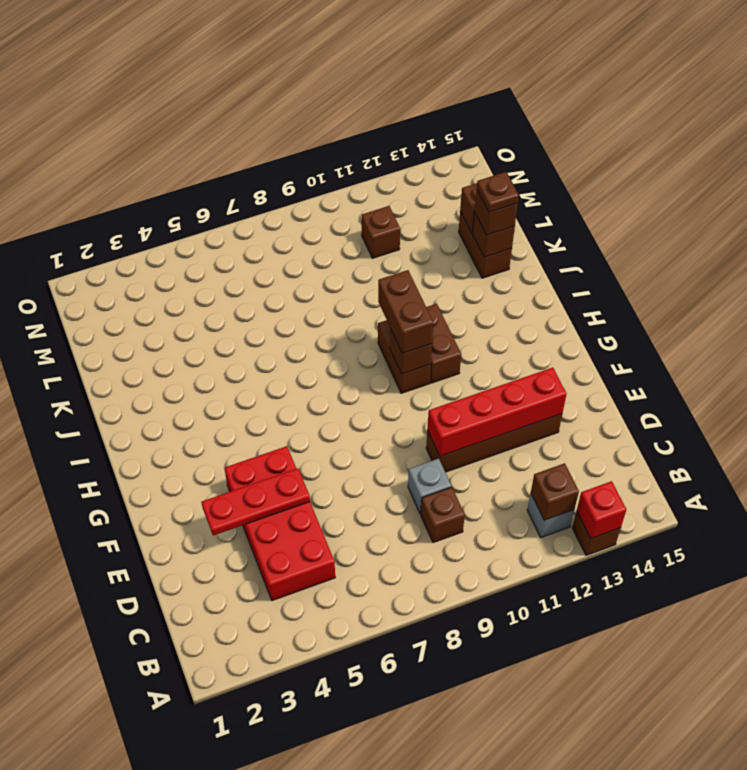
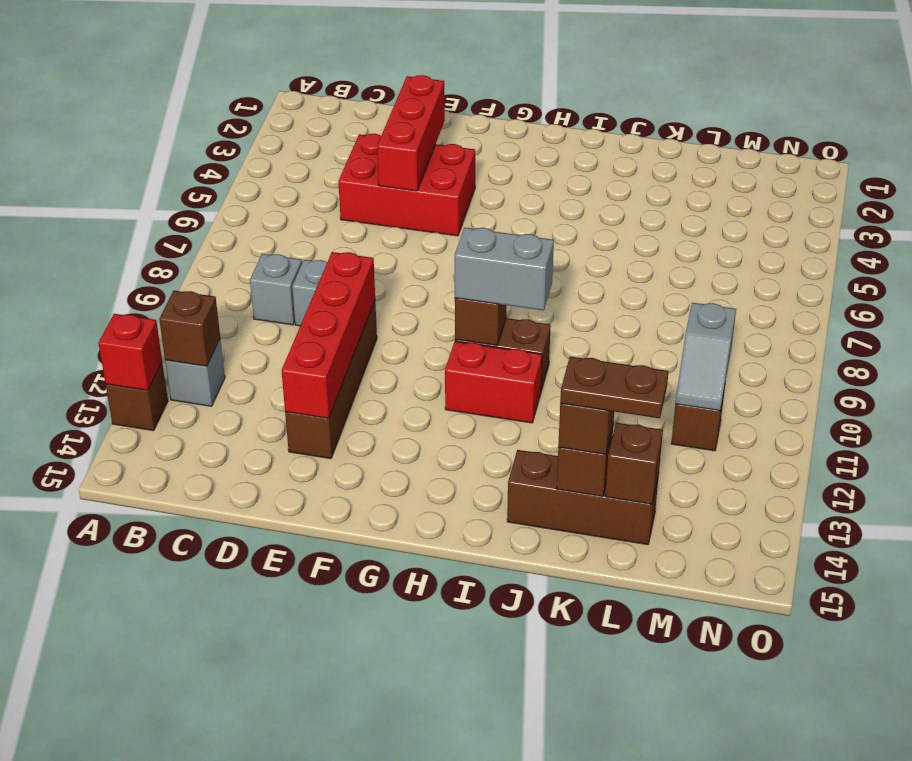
red brick C4:F5 level 1 -> red brick D4:F5 level 1
brown brick C9 level 1 -> grey brick C9 level 1
red plate E3:E5 level 2 -> red brick E3:E5 level 2
brown brick H10:I10 level 3 -> grey brick H10:I10 level 3
brown brick H11:I11 level 1 -> red brick H11:I11 level 1
brown brick K14:L14 level 1 -> brown brick J14:L14 level 1
brown plate K14 level 4 -> brown plate K14:L14 level 4
none -> grey slope M10:M11 level 2 top 10

